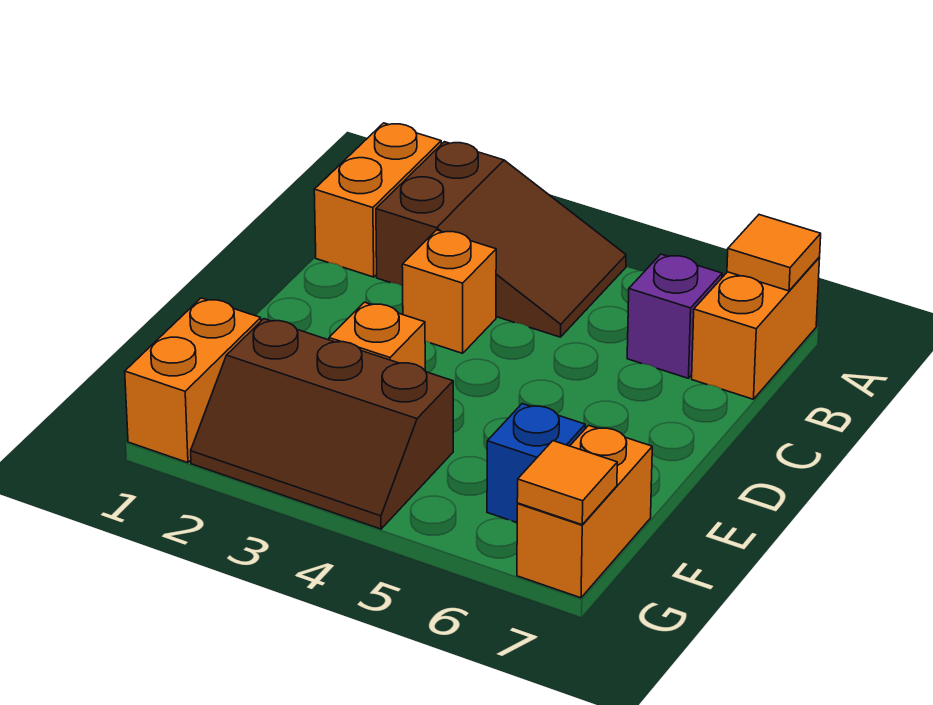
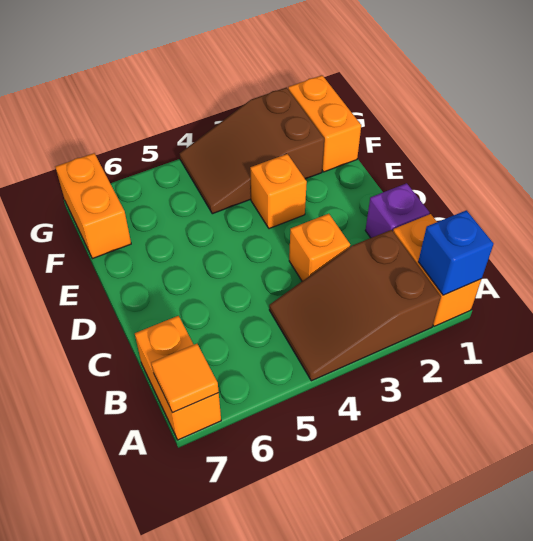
purple brick B6 level 1 -> purple brick C1 level 1
brown slope F2:G4 level 1 top F -> brown slope F2:G4 level 1 top 2
blue brick F6 level 1 -> blue brick A1 level 2
orange tile G7 level 2 -> none

